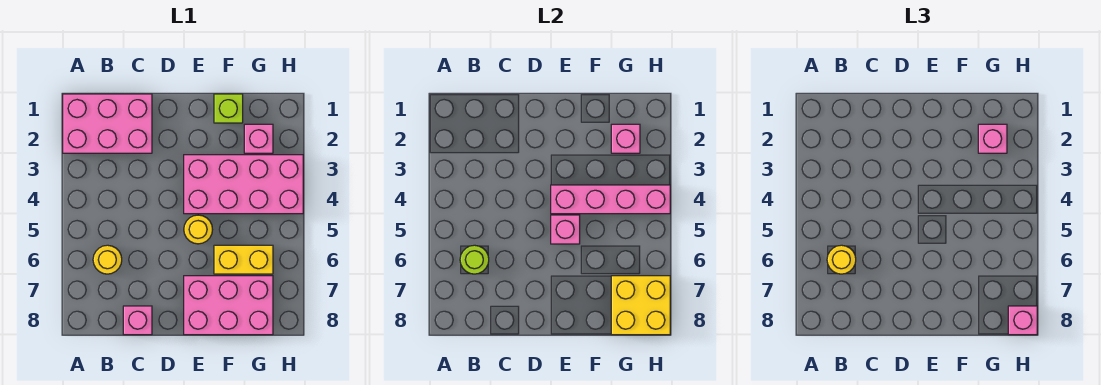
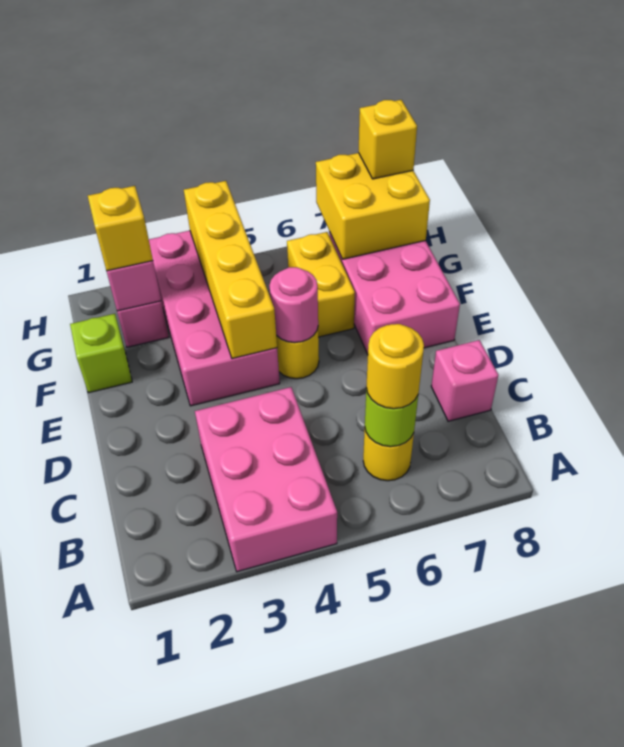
pink brick A1:C2 level 1 -> pink brick A3:C4 level 1
pink brick E4:H4 level 2 -> yellow brick E4:H4 level 2
pink brick E5 level 2 -> pink round brick E5 level 2
pink brick G2 level 3 -> yellow brick G2 level 3
pink brick H8 level 3 -> yellow brick H8 level 3

